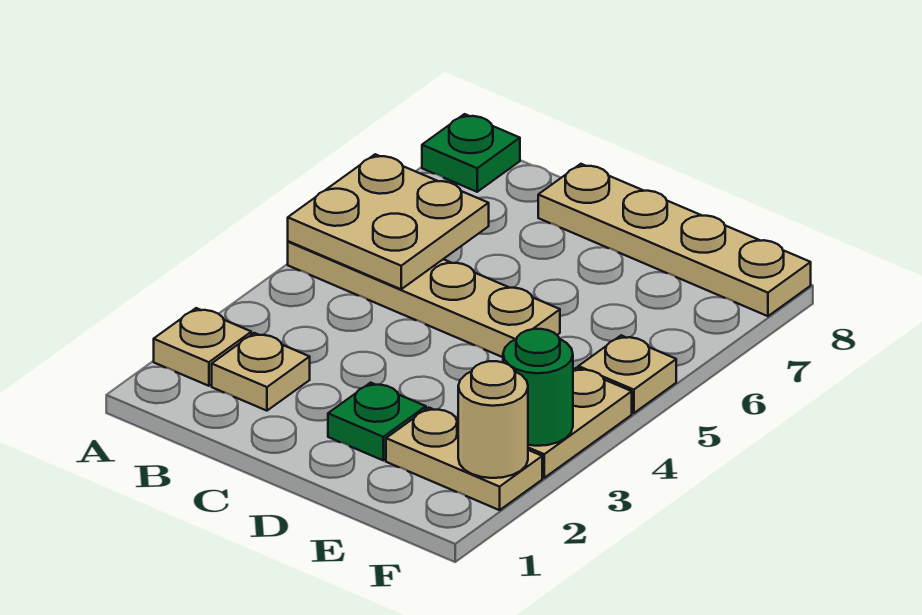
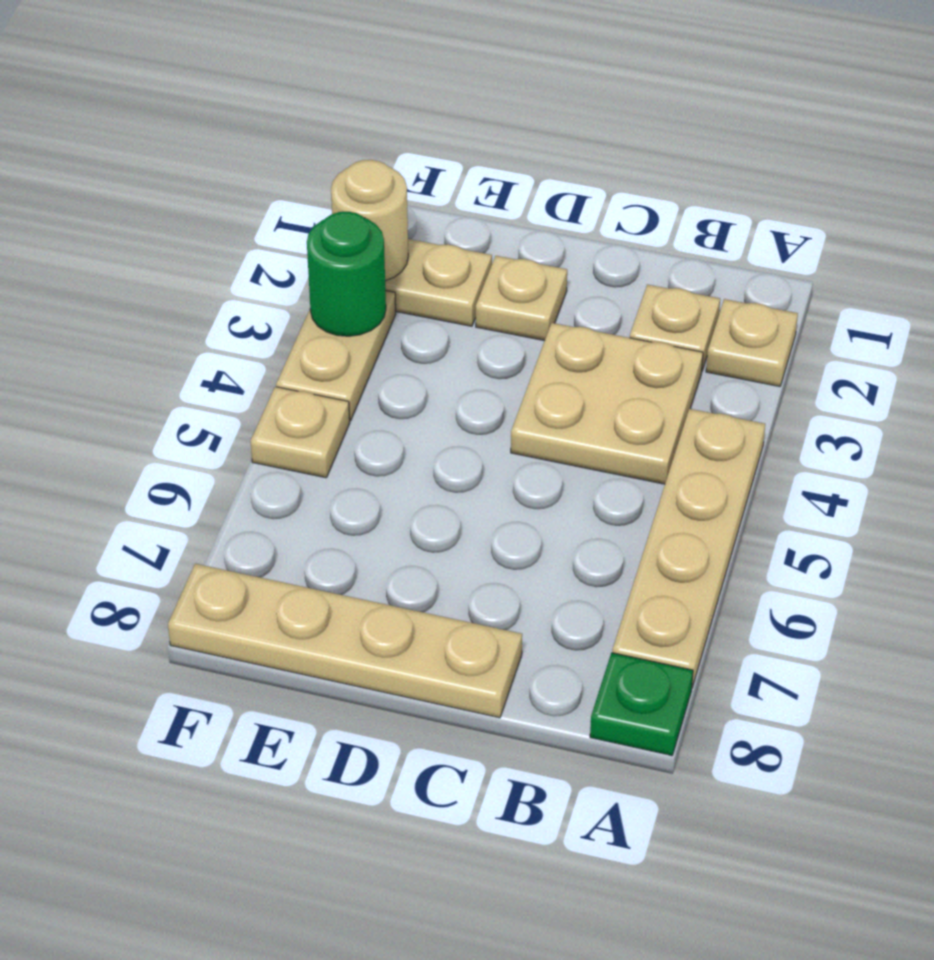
tan plate A5:D5 level 1 -> tan plate A4:A7 level 1
tan plate A5:B6 level 2 -> tan plate B3:C4 level 1
green plate D2 level 1 -> tan plate D2 level 1

